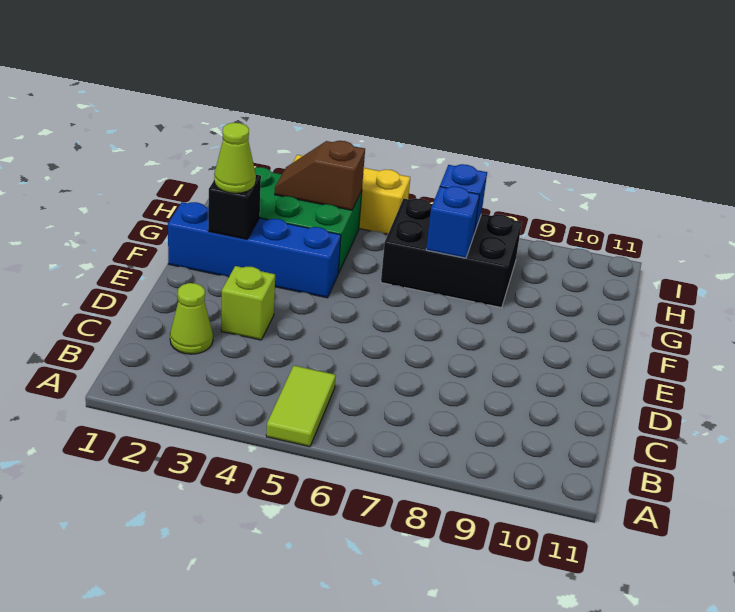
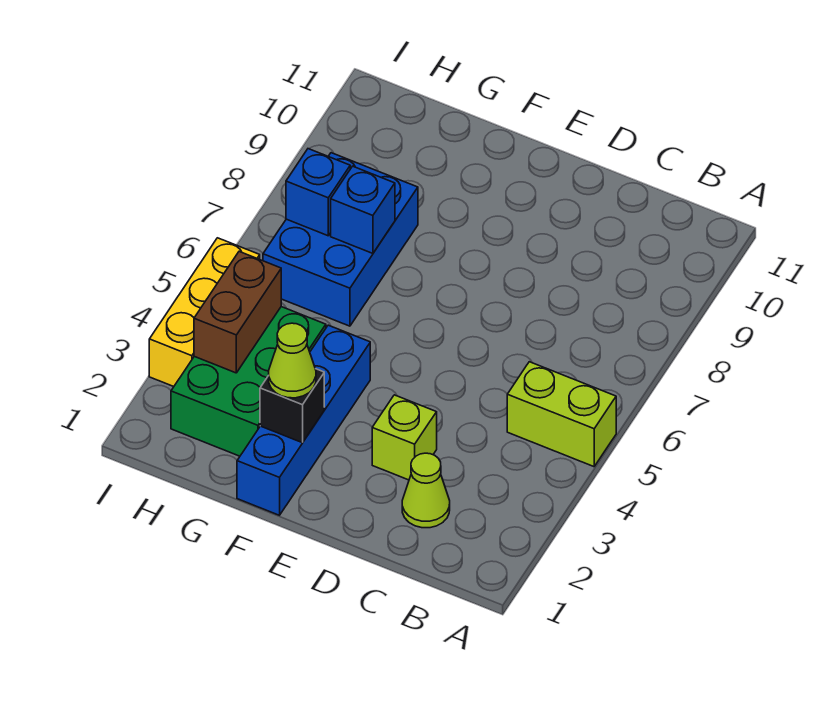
lime tile A5:B5 level 1 -> lime brick A5:B5 level 1
black brick G6:H8 level 1 -> blue brick G6:H8 level 1
brown slope H3:H4 level 2 top 4 -> brown brick H3:H4 level 2

